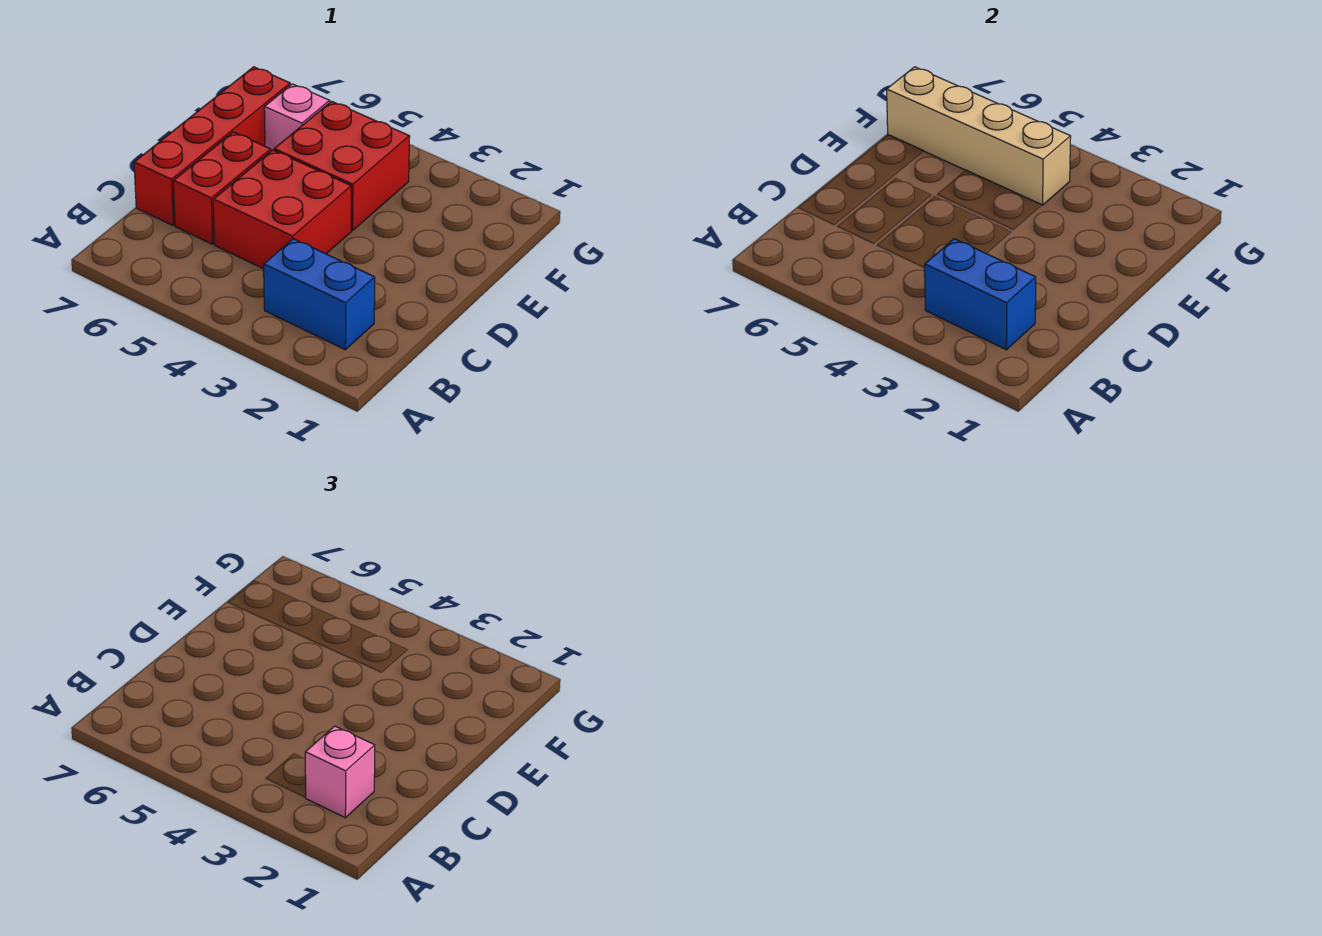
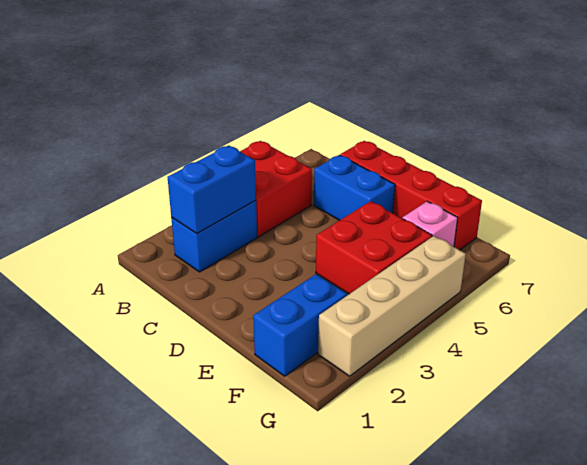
pink brick B2 level 3 -> none
red brick C4:D5 level 1 -> red brick A4:B5 level 1
red brick C6:D6 level 1 -> blue brick C6:D6 level 1
none -> blue brick F1:F2 level 1
tan brick F4:F7 level 2 -> tan brick G2:G5 level 1

